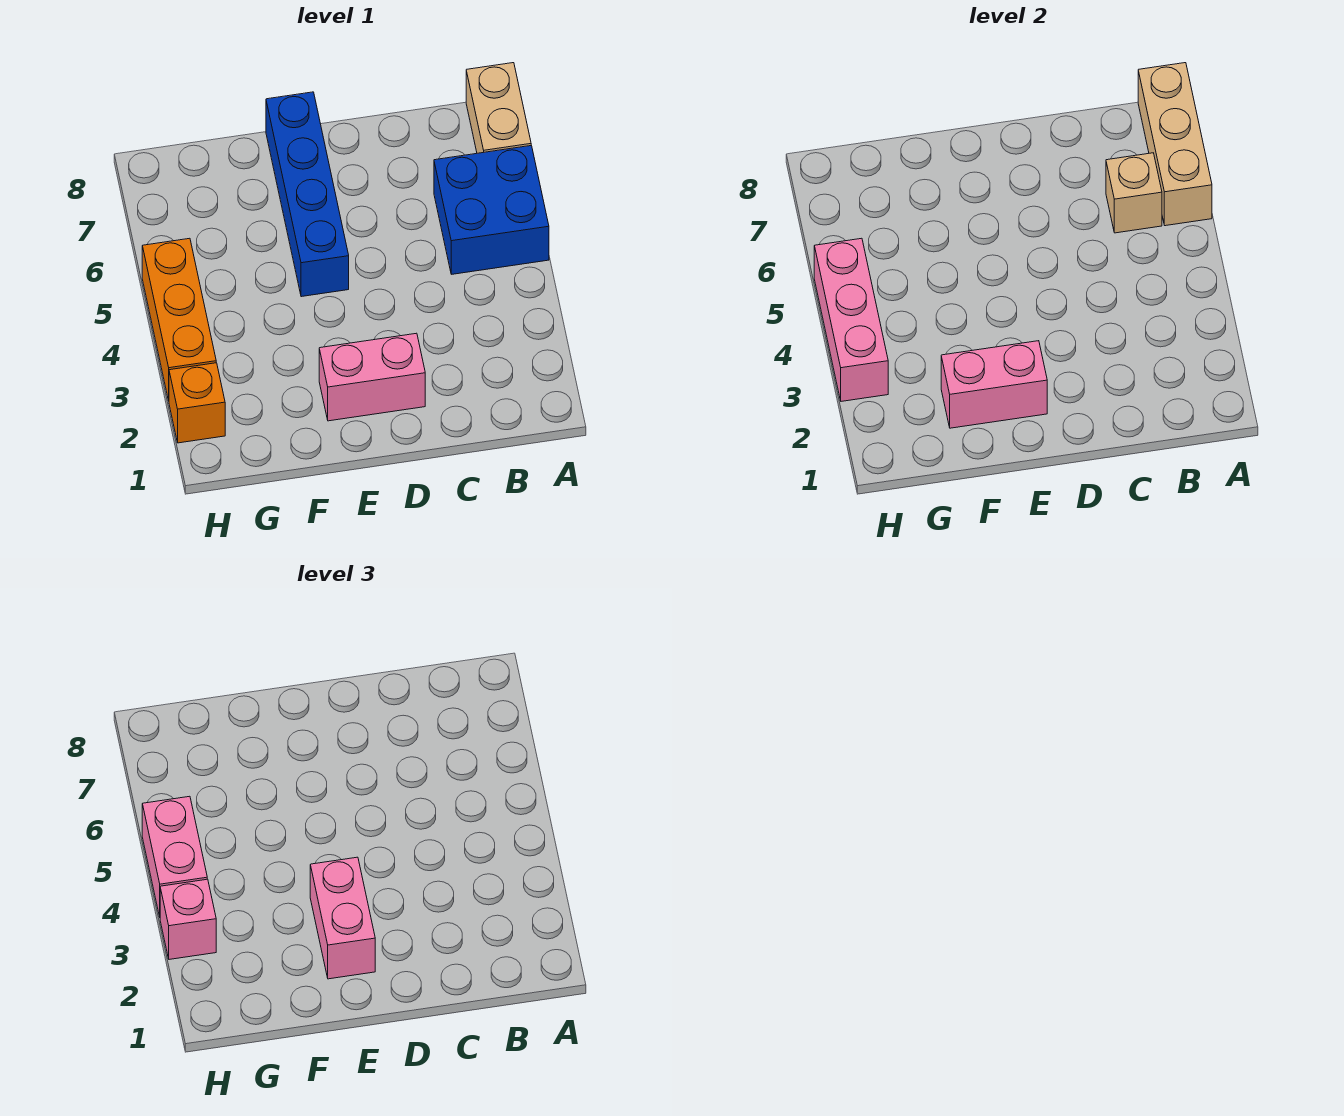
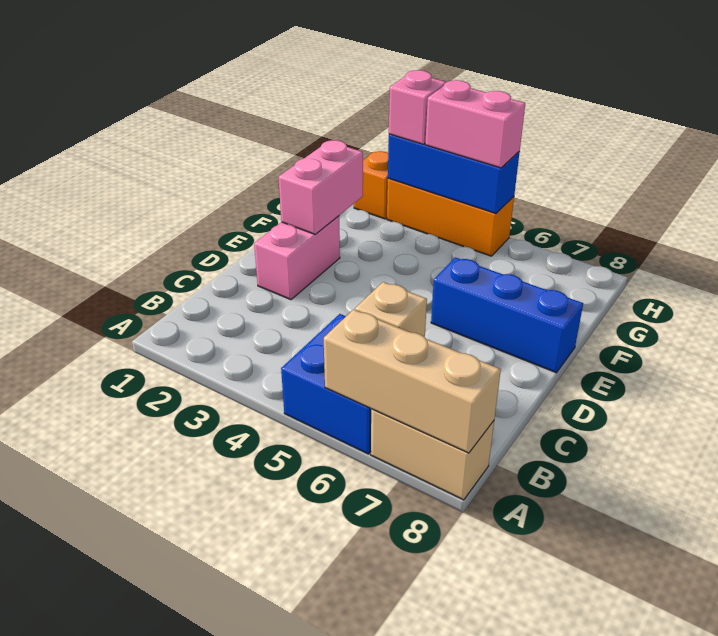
pink brick E2:E3 level 3 -> none
blue brick E5:E8 level 1 -> blue brick E6:E8 level 1
pink brick H3:H5 level 2 -> blue brick H3:H5 level 2

